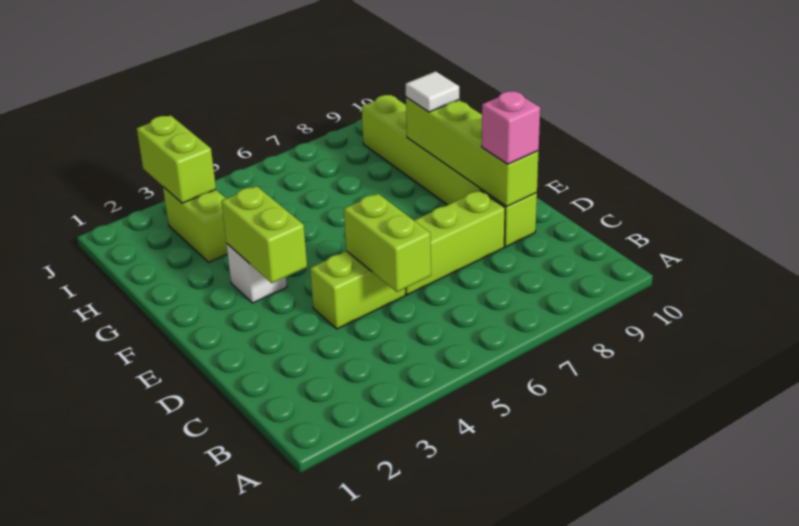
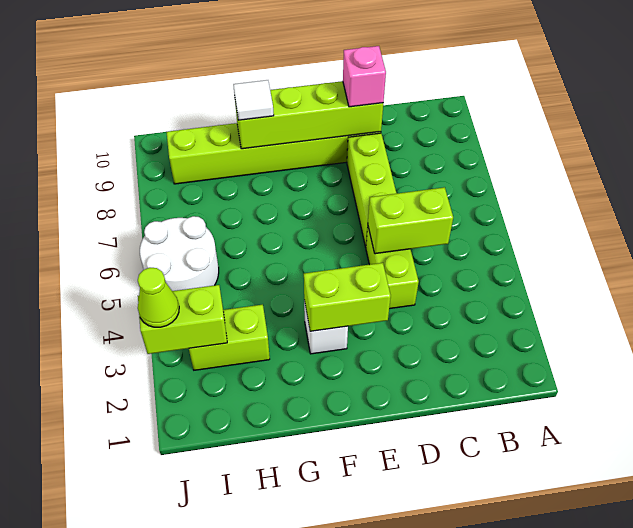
none -> white round brick I5:J6 level 1
none -> lime cone J3 level 3

